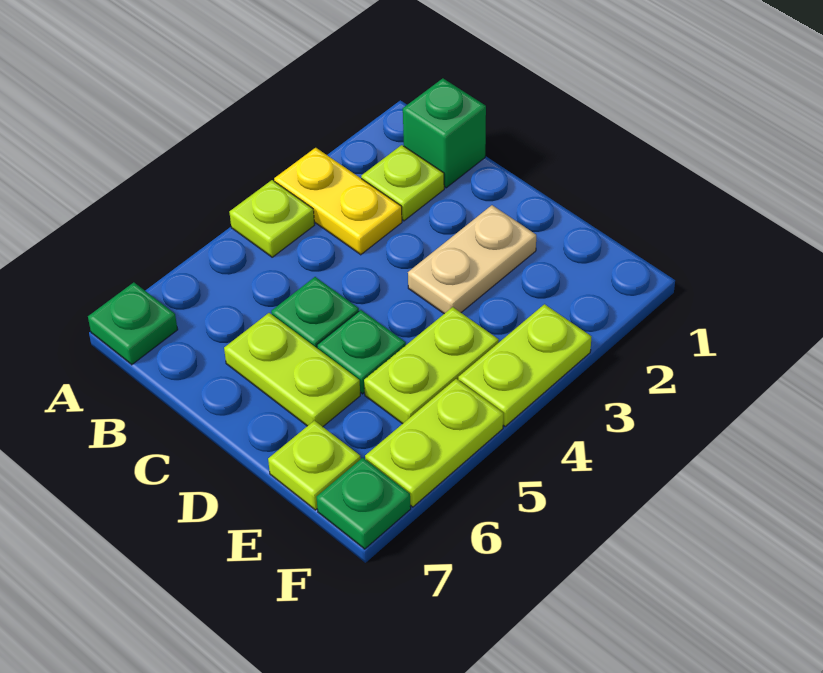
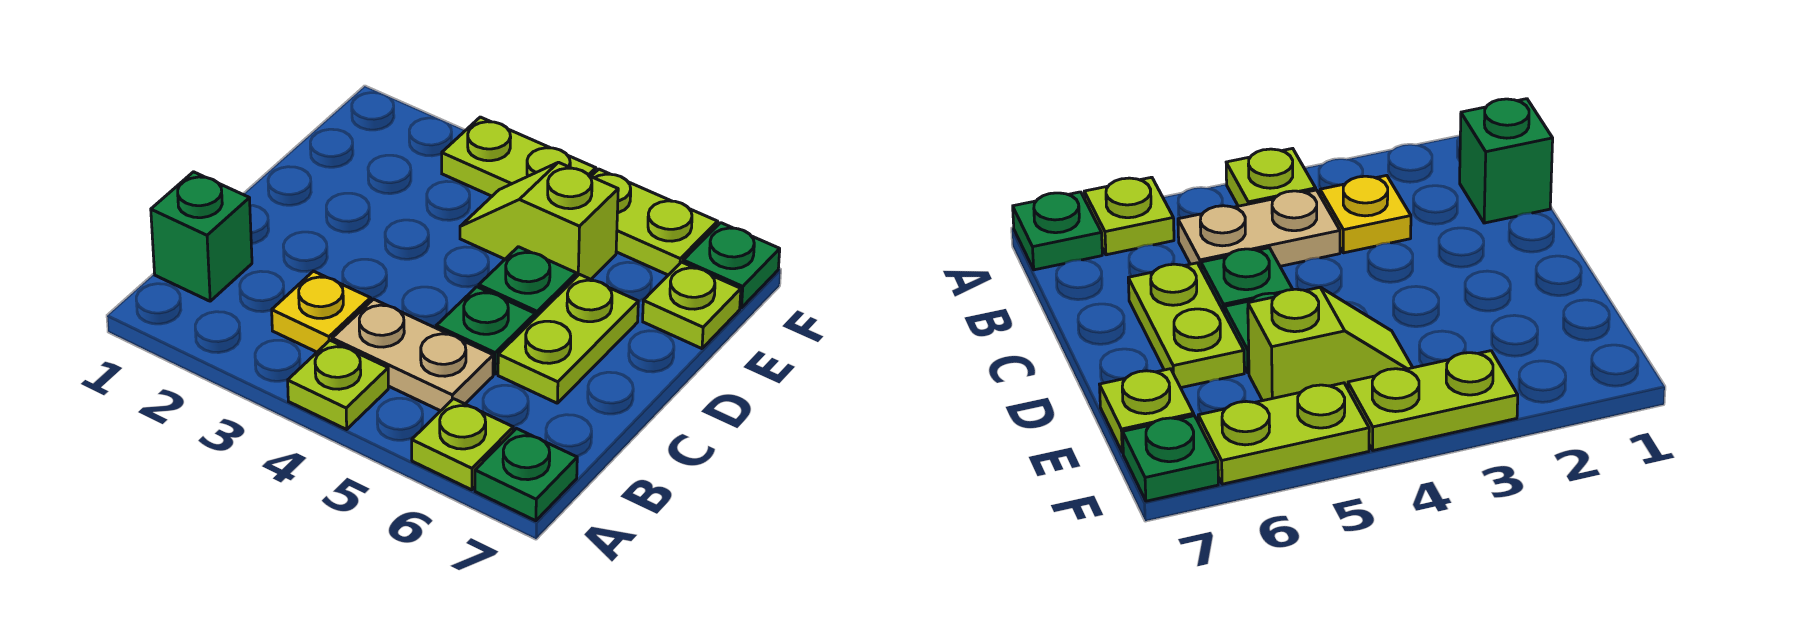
yellow plate A3:B3 level 1 -> yellow plate B3 level 1
lime plate B2 level 1 -> lime plate A6 level 1
tan plate D2:D3 level 1 -> tan plate B4:B5 level 1
lime plate E4:E5 level 1 -> lime slope E4:E5 level 1 top 5

